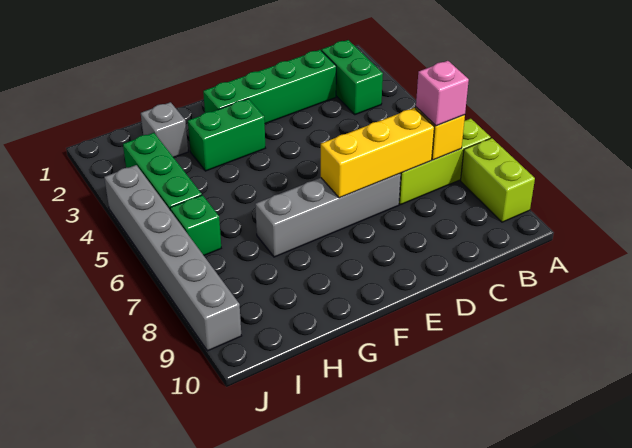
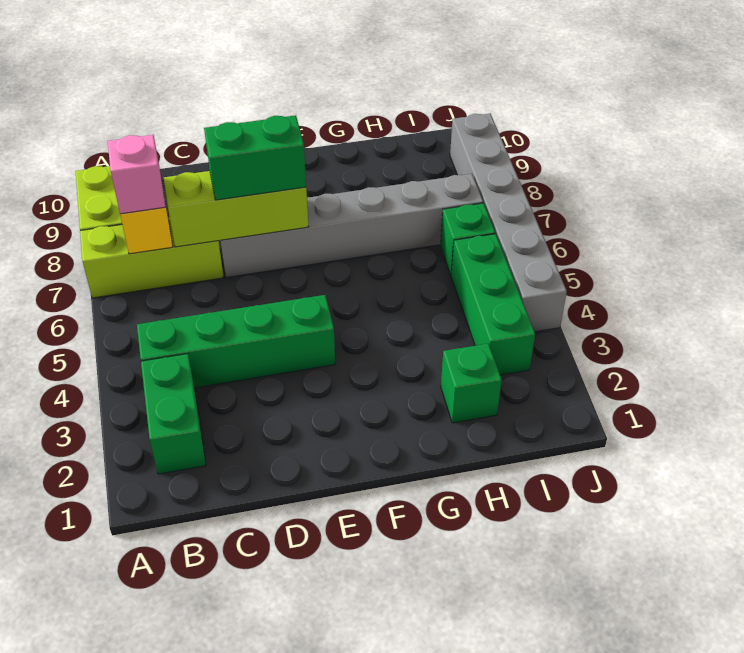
green brick C2:F2 level 1 -> green brick B4:E4 level 1
yellow brick C7:E7 level 2 -> lime brick C7:E7 level 2
grey brick D7:G7 level 1 -> grey brick D7:I7 level 1
green brick F3:G3 level 1 -> green brick D7:E7 level 3
grey brick H2 level 1 -> green brick H2 level 1

